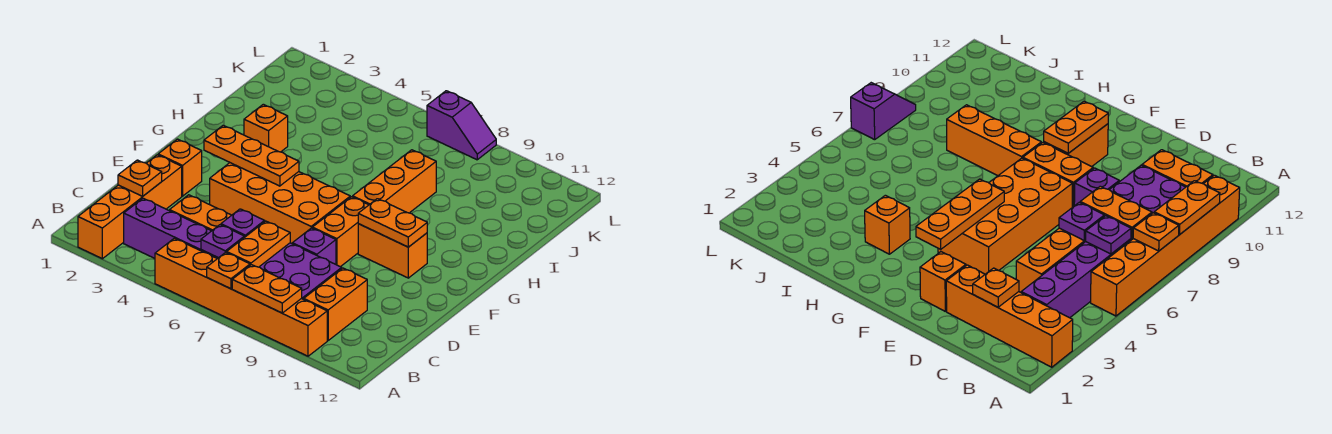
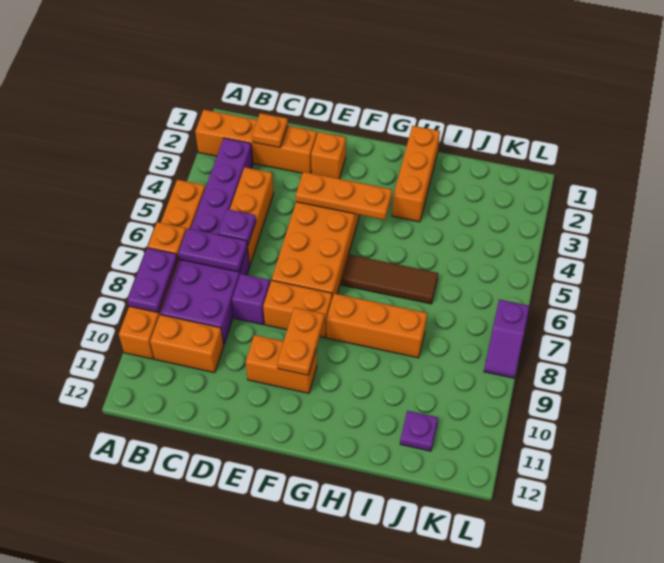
orange plate A8:A9 level 2 -> purple plate A8:A9 level 2
purple plate B6 level 2 -> purple plate J11 level 1
orange plate B7:C7 level 2 -> purple plate B7:C7 level 2
orange plate F3:F5 level 2 -> orange plate E4:G4 level 2
orange brick F9:F10 level 1 -> orange brick E10:F10 level 1
none -> brown tile G6:I6 level 1
orange brick H3 level 1 -> orange brick H1:H3 level 1

